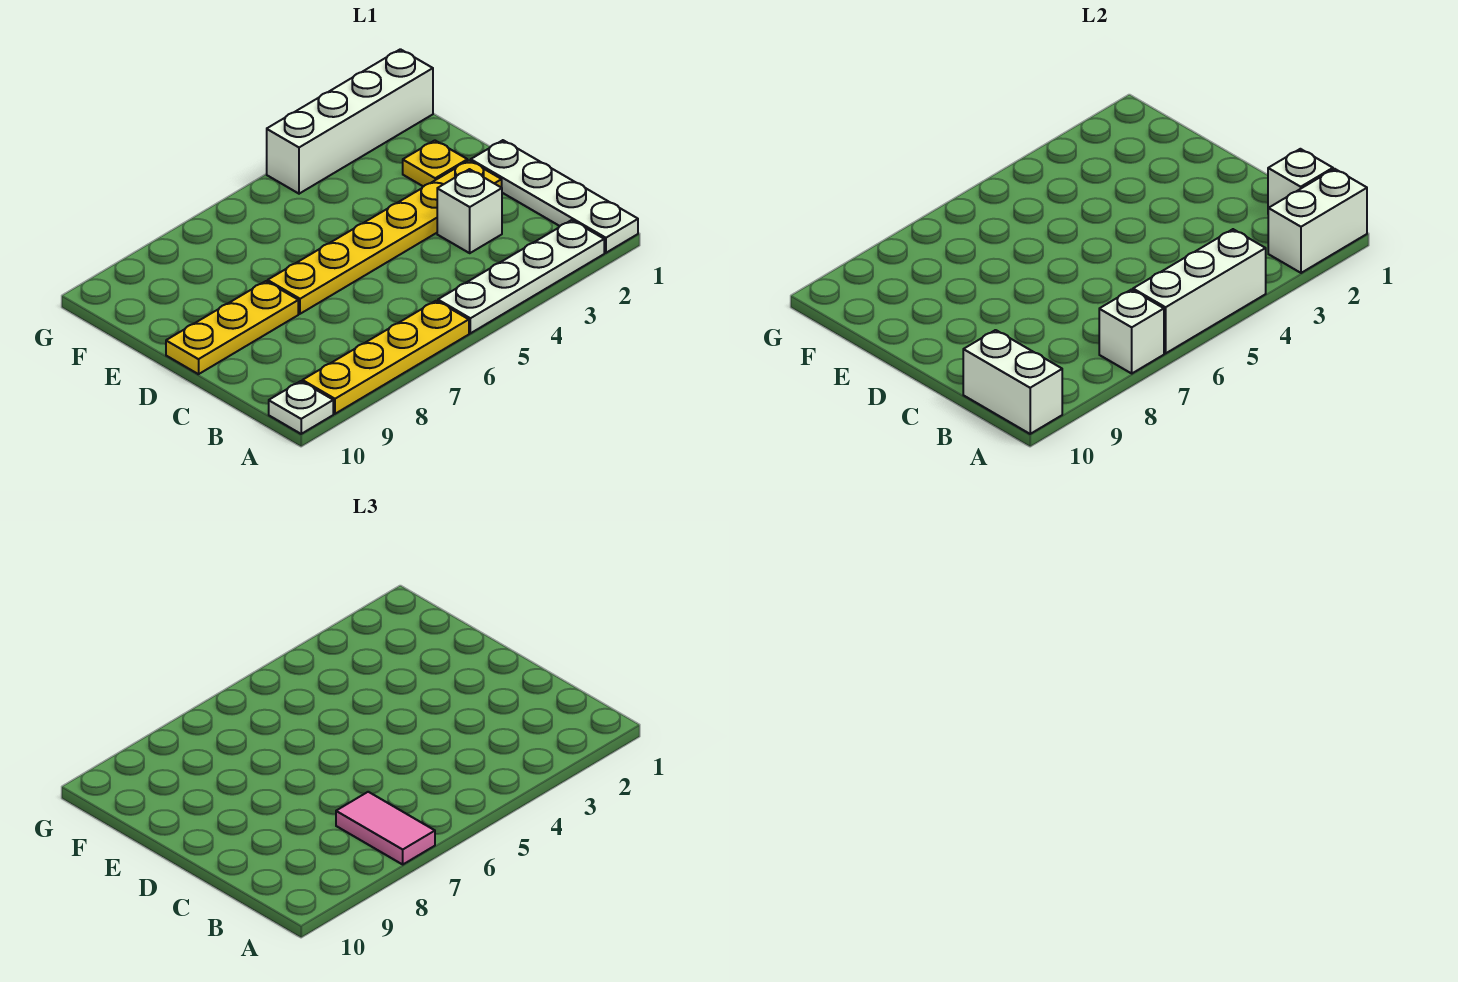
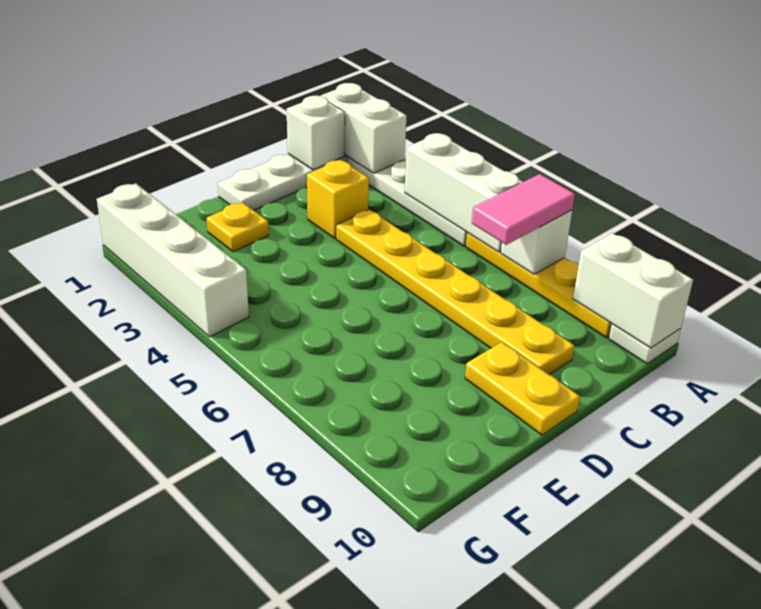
white brick A10:B10 level 2 -> white brick A9:A10 level 2
white brick C3 level 1 -> yellow brick C3 level 1
yellow plate D2:D7 level 1 -> yellow plate C4:C9 level 1
yellow plate D8:D10 level 1 -> yellow plate D9:D10 level 1

